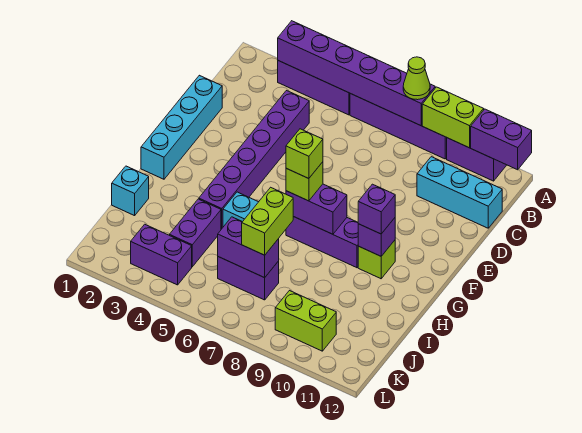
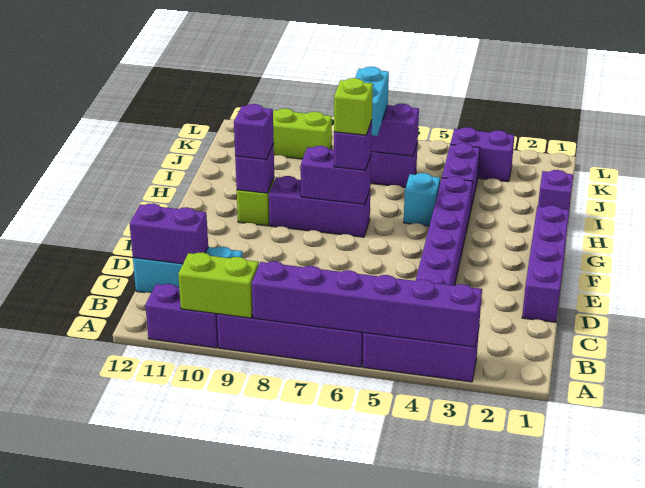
lime cone A8 level 3 -> none
purple brick A11:A12 level 2 -> purple brick C11:C12 level 2
cyan brick D1:G1 level 1 -> purple brick D1:G1 level 1
lime brick G7 level 3 -> purple brick G7 level 3
cyan brick I1 level 1 -> purple brick I1 level 1
lime brick I7:J7 level 3 -> cyan brick I7:J7 level 3

